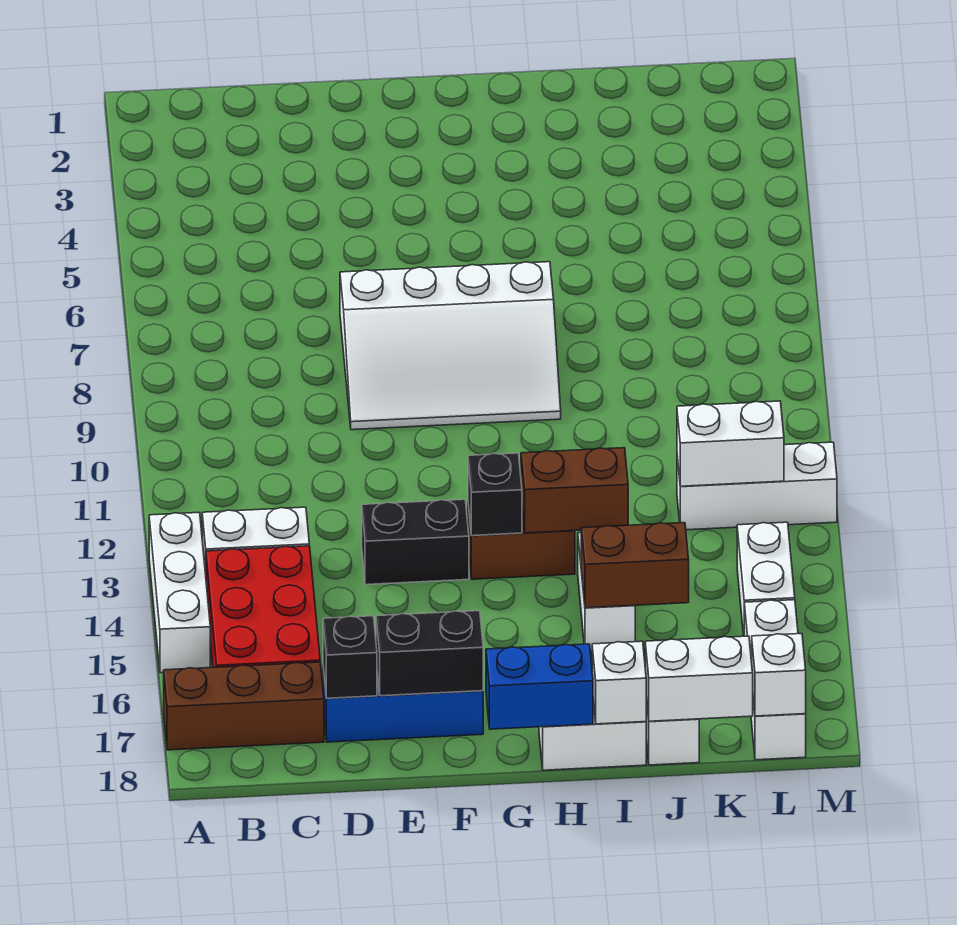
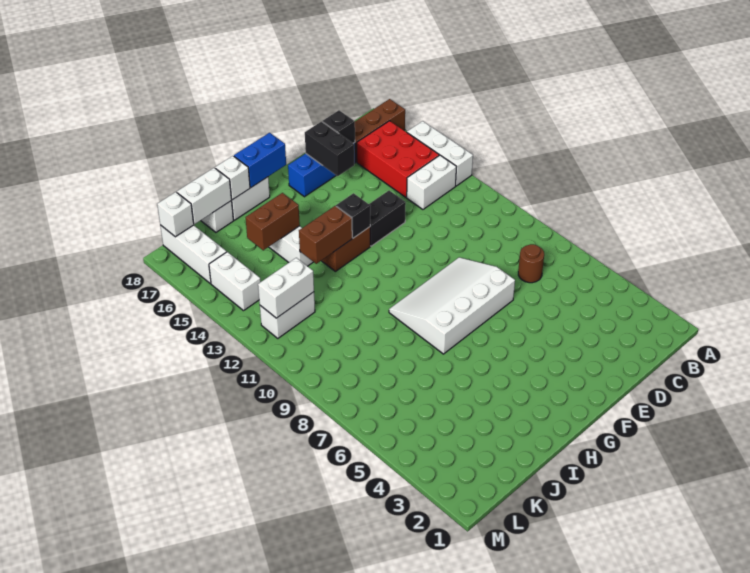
none -> brown round brick C7 level 1
black brick E17:F17 level 2 -> black brick E16:E17 level 2
white brick K12:M12 level 1 -> white brick K12:L12 level 1

